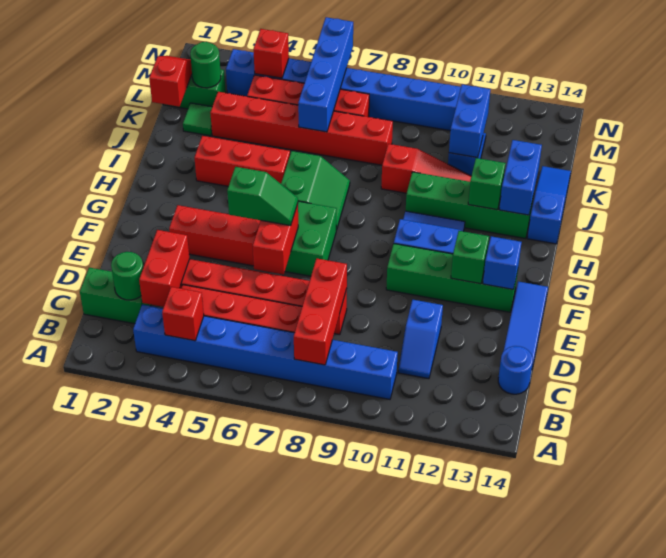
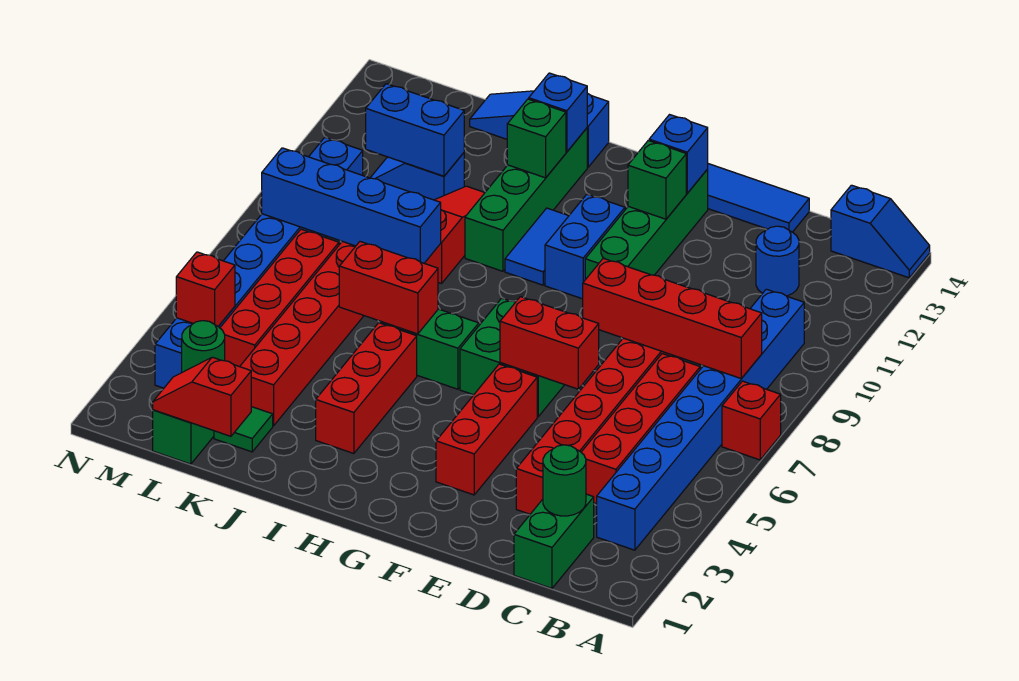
red brick B4 level 2 -> red brick A7 level 1
red brick B8:D8 level 2 -> red brick B8:E8 level 2
red brick C3:D3 level 2 -> red brick I6:J6 level 2
blue slope C11:D11 level 1 top D -> blue slope A14:B14 level 1 top B
blue round brick C14 level 1 -> blue round brick C12 level 1
green slope F5:F6 level 3 top 5 -> none
blue brick I13:J13 level 2 -> blue brick I13 level 2
blue brick K6:N6 level 2 -> blue brick J8:M8 level 2

